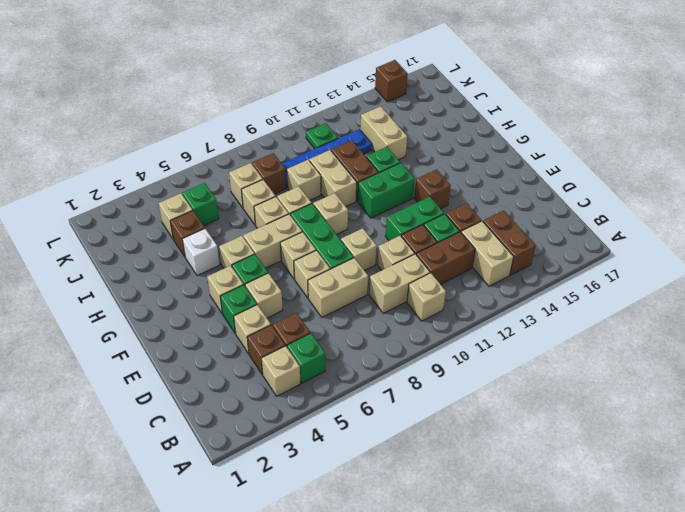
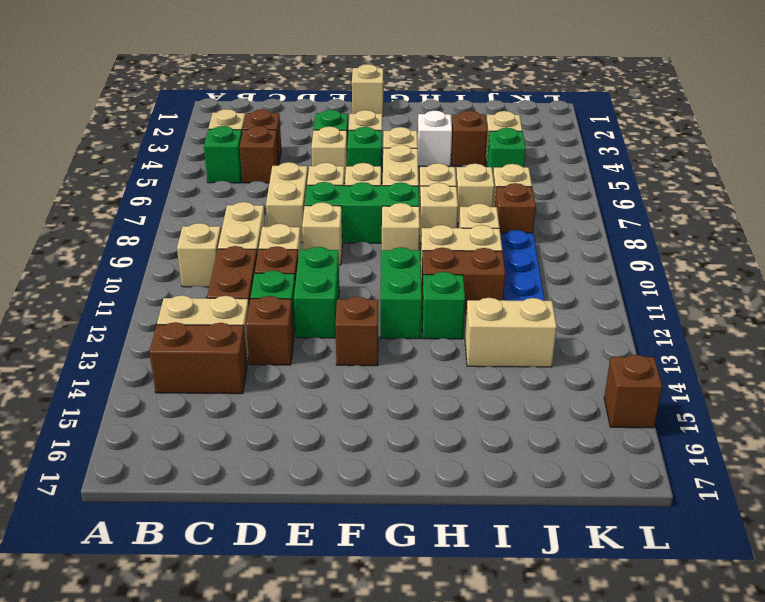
tan brick D4 level 1 -> tan brick F1 level 1
green plate K11 level 1 -> none

